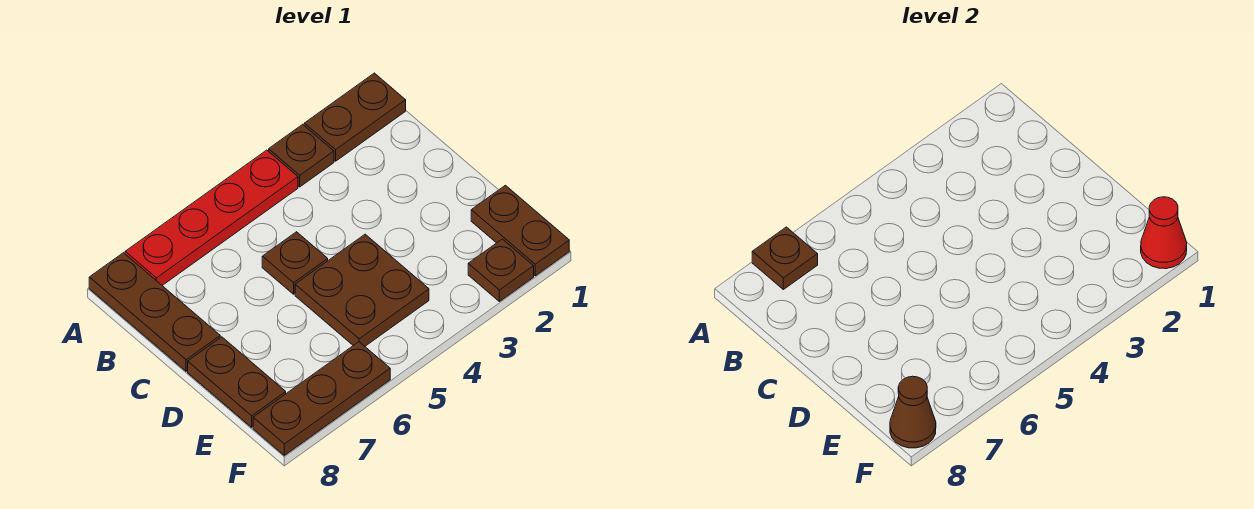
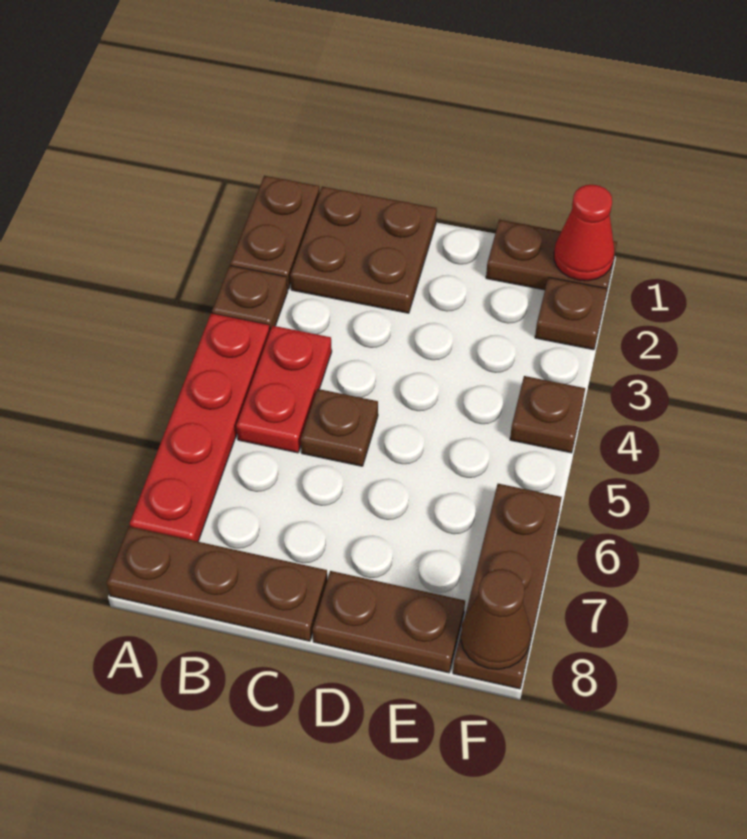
brown plate A7 level 2 -> brown plate F4 level 1
none -> red plate B4:B5 level 1
brown plate D4:E5 level 1 -> brown plate B1:C2 level 1

